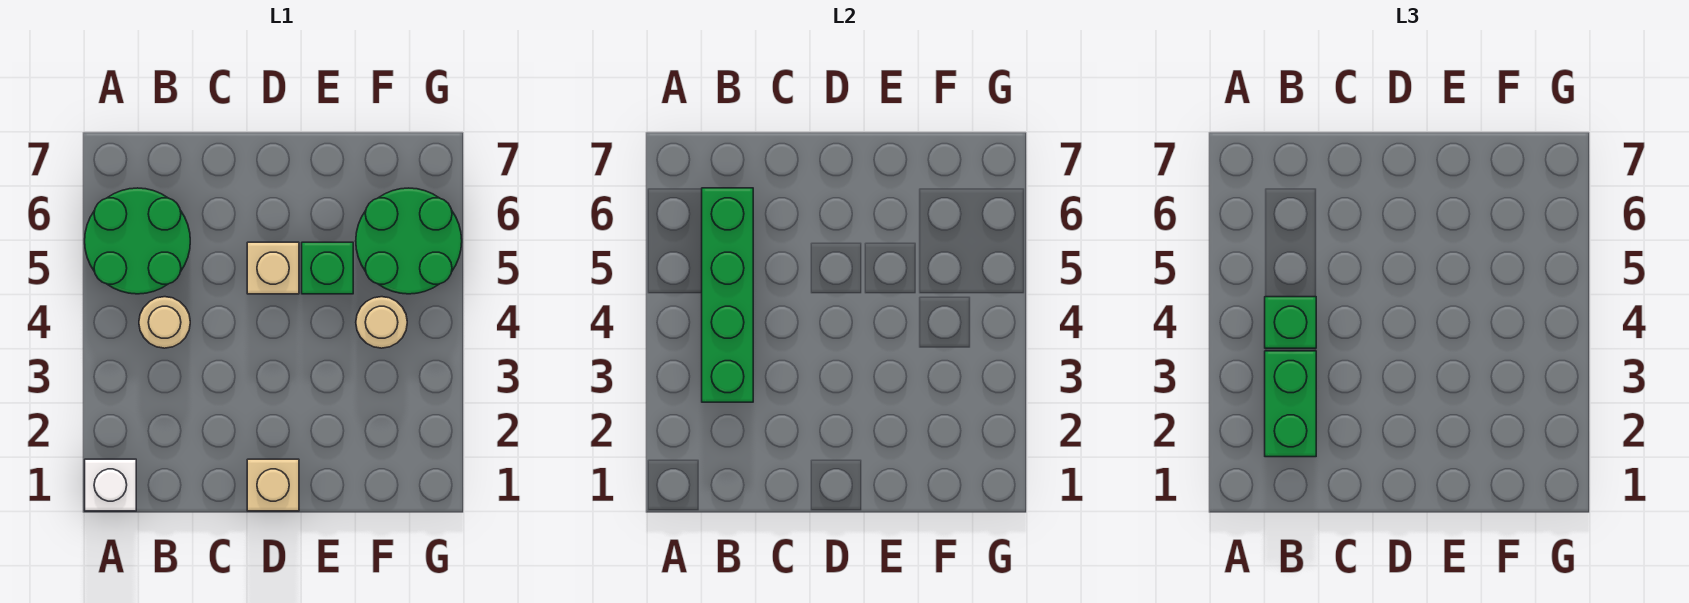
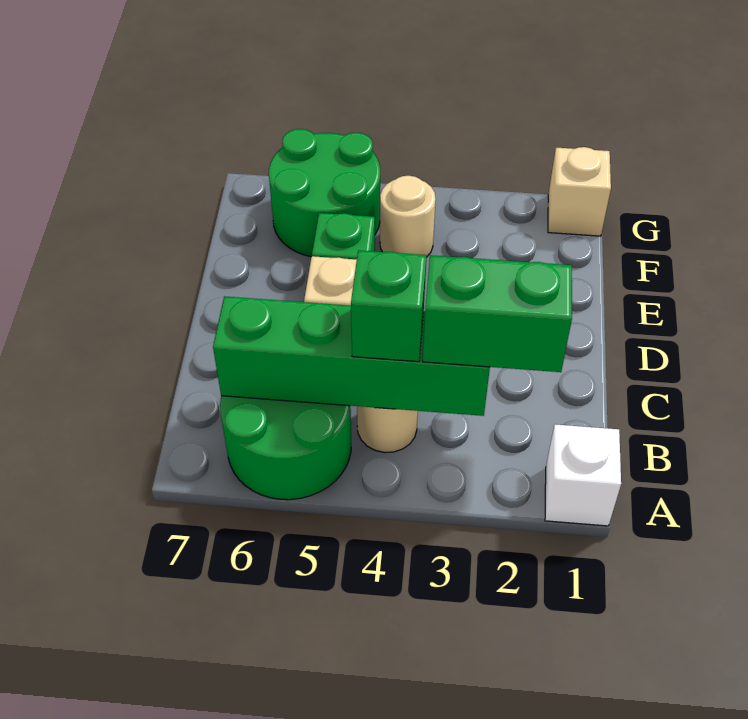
tan brick D1 level 1 -> tan brick G1 level 1

